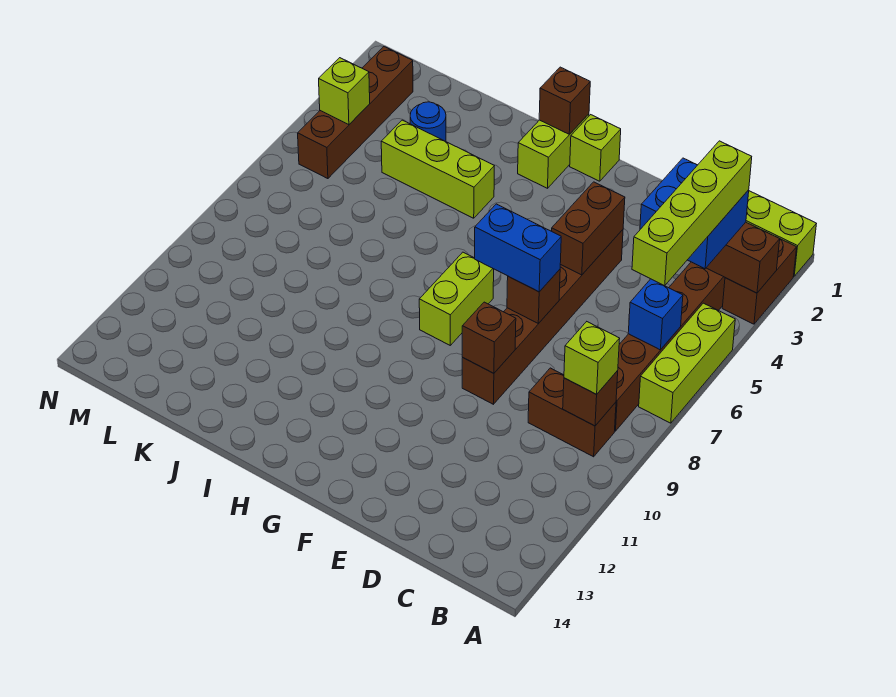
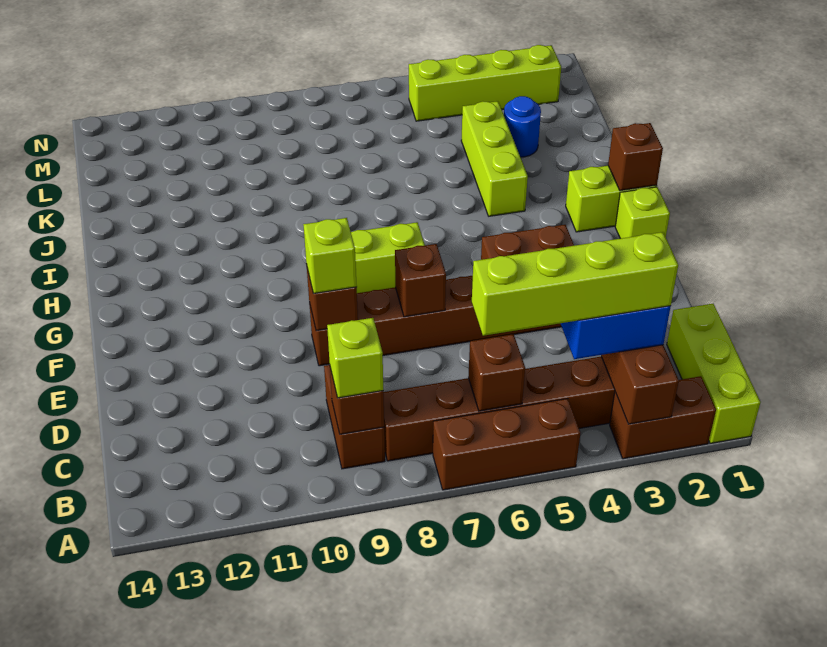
lime brick A5:A7 level 1 -> brown brick A5:A7 level 1
blue brick B6 level 2 -> brown brick B6 level 2
blue brick E7:F7 level 3 -> none
brown brick M2:M5 level 1 -> lime brick M2:M5 level 1
lime brick M4 level 2 -> lime brick E9 level 3

